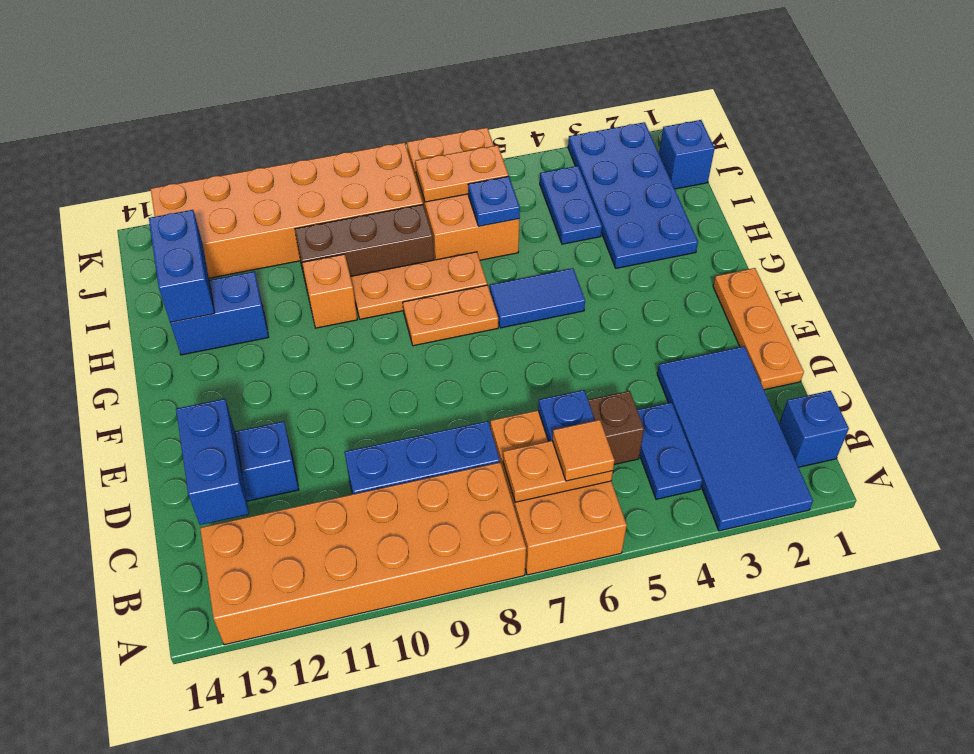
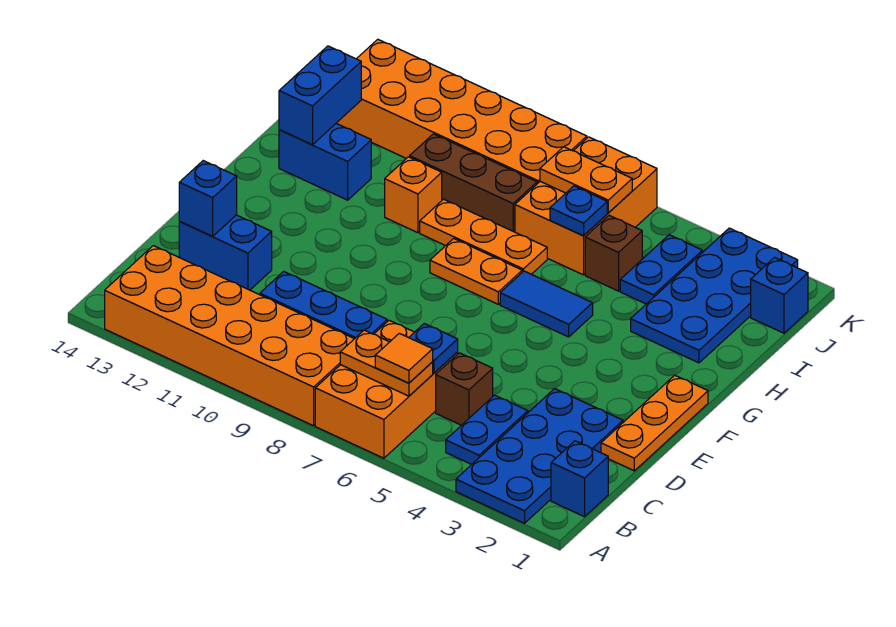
blue tile A2:D3 level 1 -> blue plate A2:D3 level 1
blue brick C13:D13 level 2 -> blue brick D13 level 2
none -> brown brick I5 level 1

